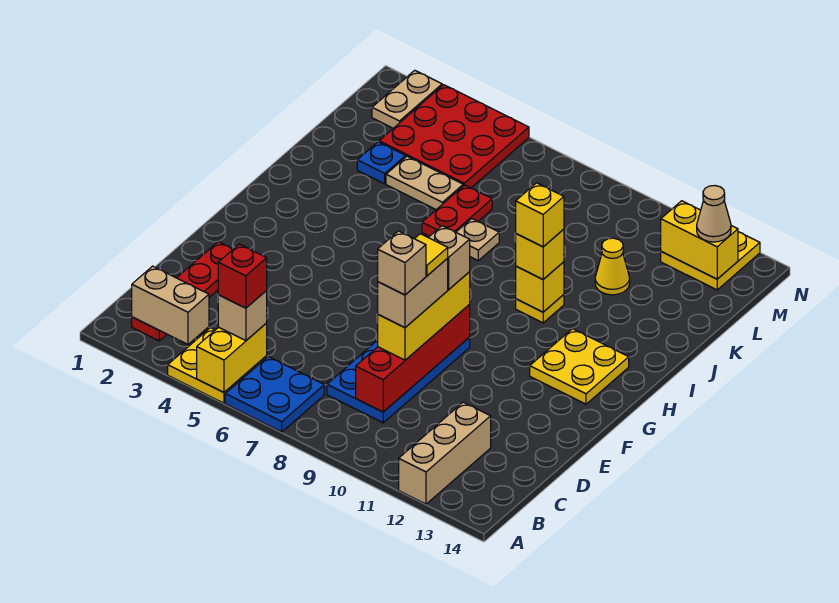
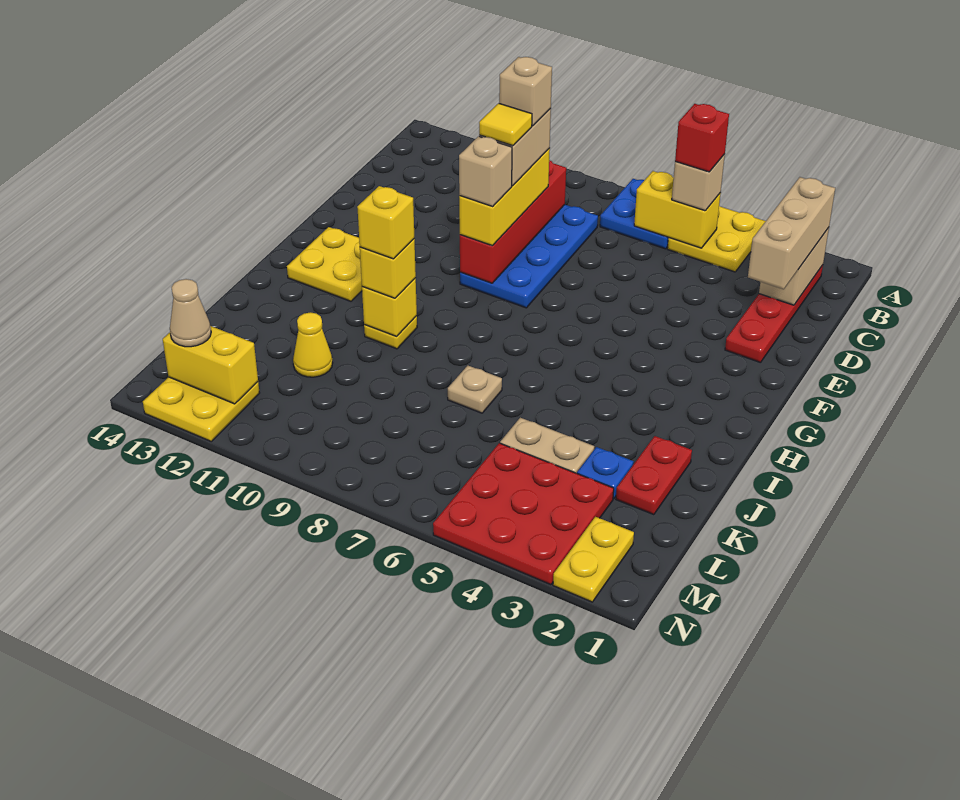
yellow brick A5:B5 level 2 -> yellow brick B5:B6 level 2
tan brick A12:C12 level 1 -> tan brick B2:D2 level 3
tan brick B2:B3 level 2 -> tan brick B2:C2 level 2
red plate J6:K6 level 1 -> red plate J2:K2 level 1
tan plate M2:N2 level 1 -> yellow plate M2:N2 level 1

